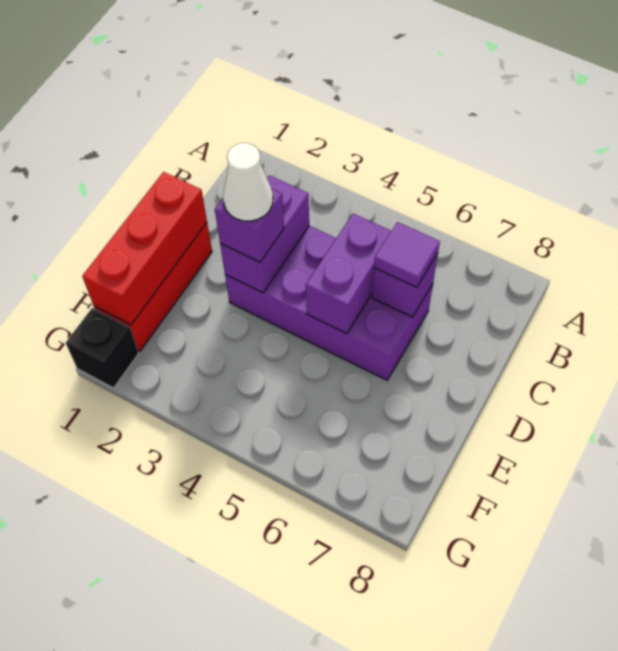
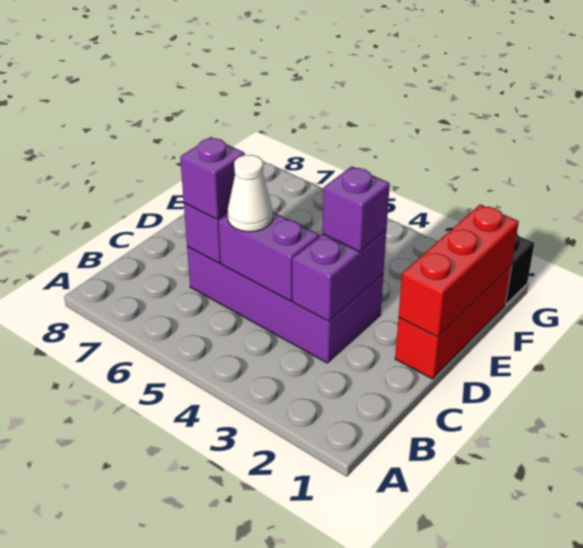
purple brick C5:D5 level 2 -> purple brick C4:C5 level 2
purple tile C6 level 3 -> purple brick C6 level 3
white cone D3 level 4 -> white cone C5 level 3

